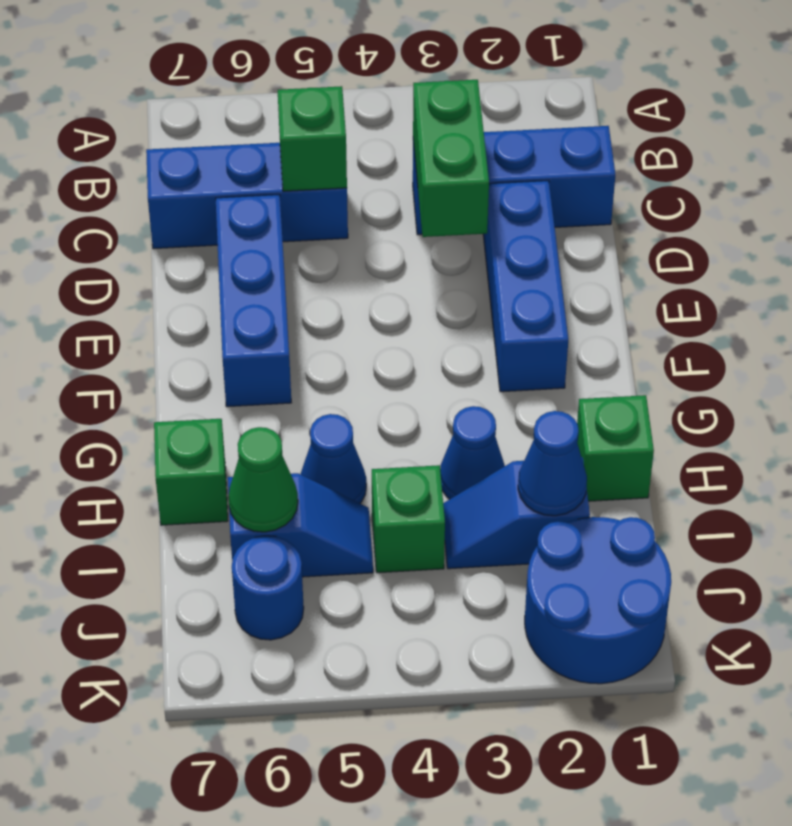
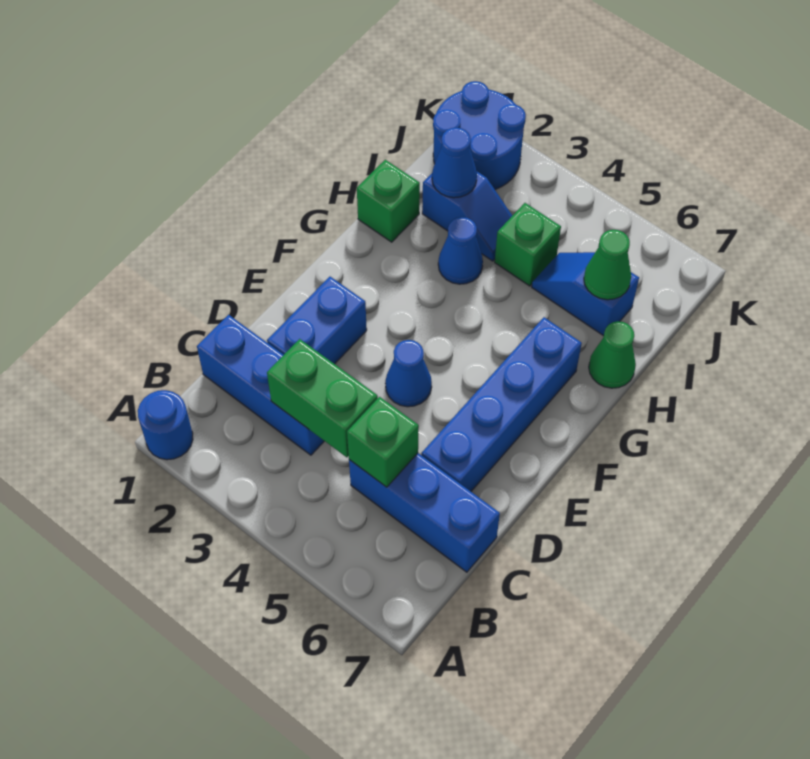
green brick C3:D3 level 2 -> green brick C3:C4 level 2
blue brick D2:F2 level 1 -> blue brick D2:E2 level 1
blue brick D6:F6 level 1 -> blue brick D6:G6 level 1
blue cone H5 level 1 -> blue cone E4 level 1
green brick H7 level 1 -> green cone H7 level 1
blue round brick J6 level 1 -> blue round brick A1 level 1

